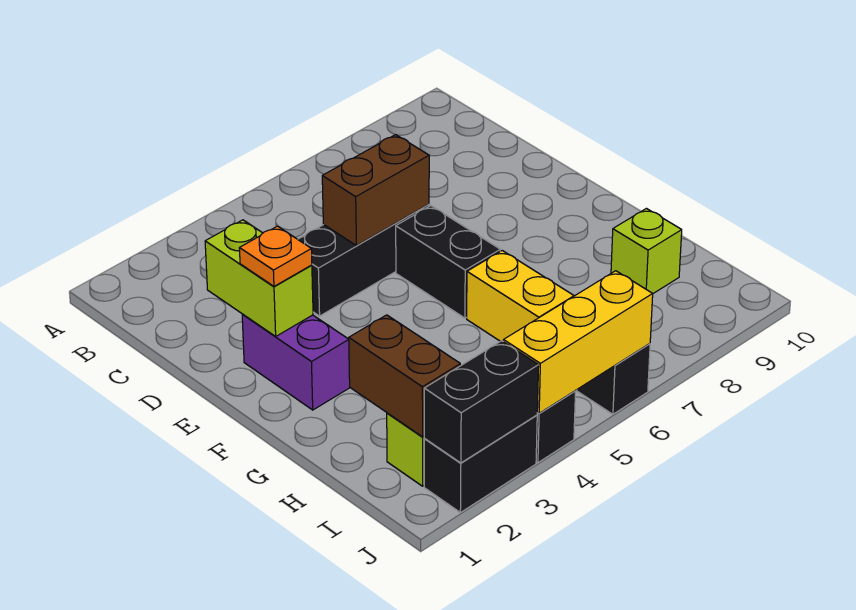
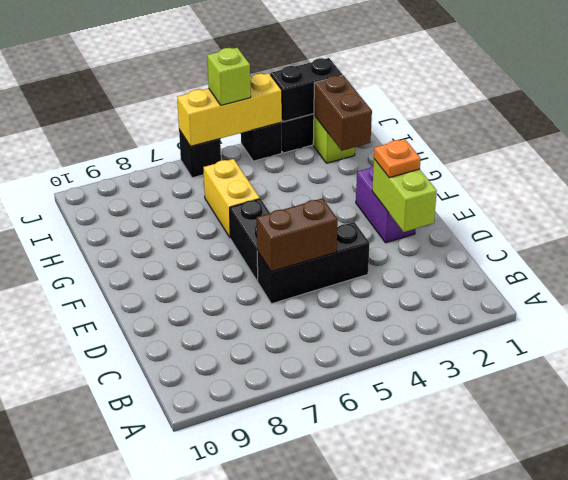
lime brick H9 level 1 -> lime brick J5 level 3

